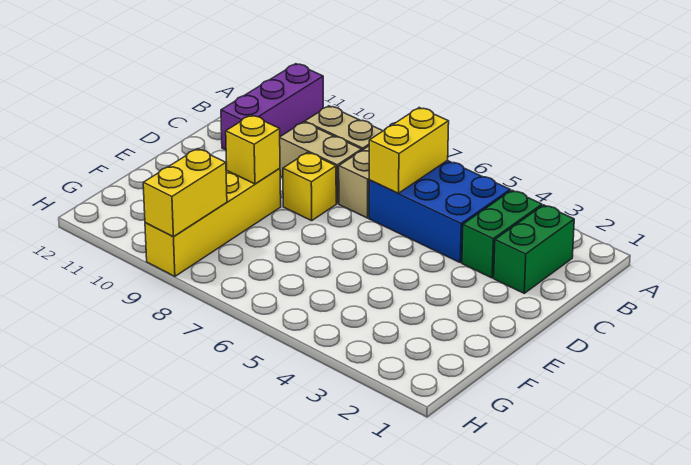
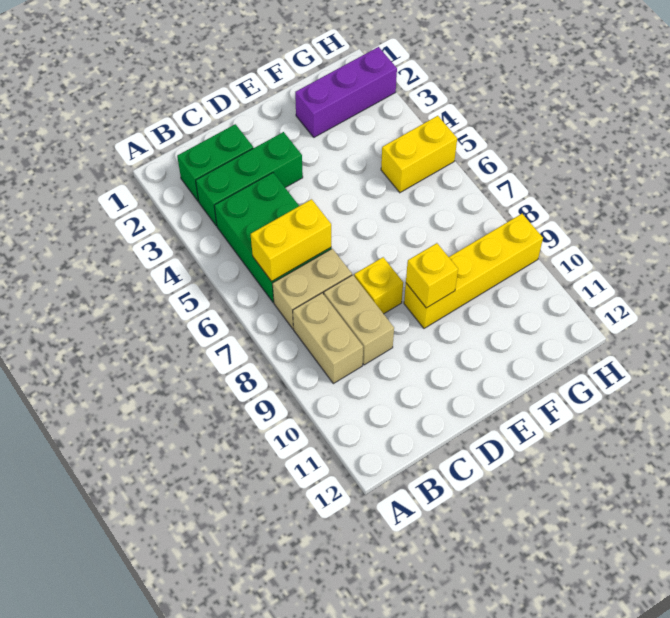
purple brick A11:C11 level 1 -> purple brick F2:H2 level 1
green brick B3:C3 level 1 -> green brick B3:D3 level 1
blue brick B4:C6 level 1 -> green brick B4:C6 level 1
yellow brick G9:H9 level 2 -> yellow brick G5:H5 level 1

